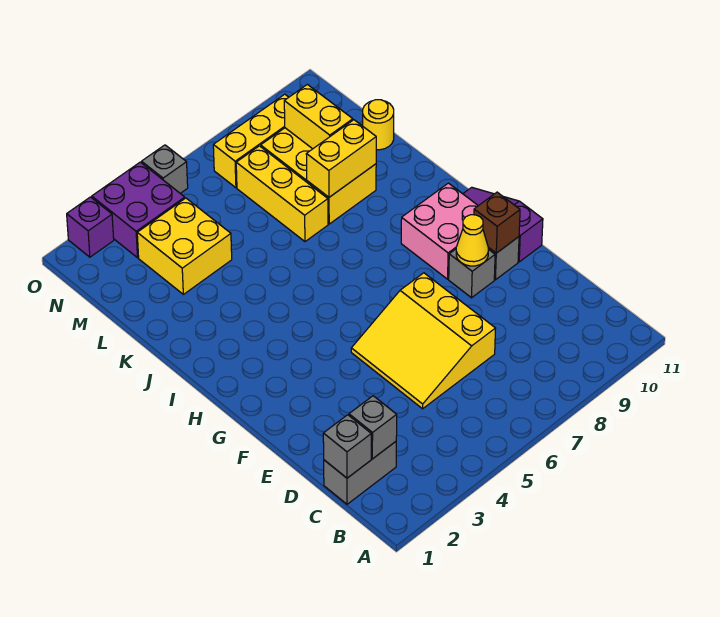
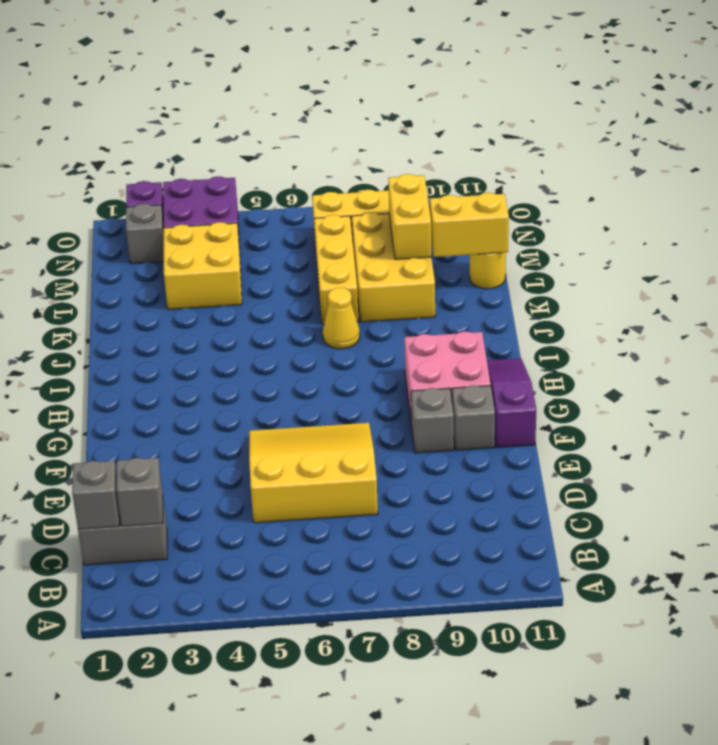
yellow slope D5:F7 level 1 top 7 -> yellow slope D5:F7 level 1 top D
yellow cone F9 level 2 -> yellow cone J7 level 1
brown brick F10 level 2 -> none
yellow brick K8:K9 level 2 -> yellow brick L10:L11 level 2
grey brick O5 level 1 -> grey brick N2 level 1

